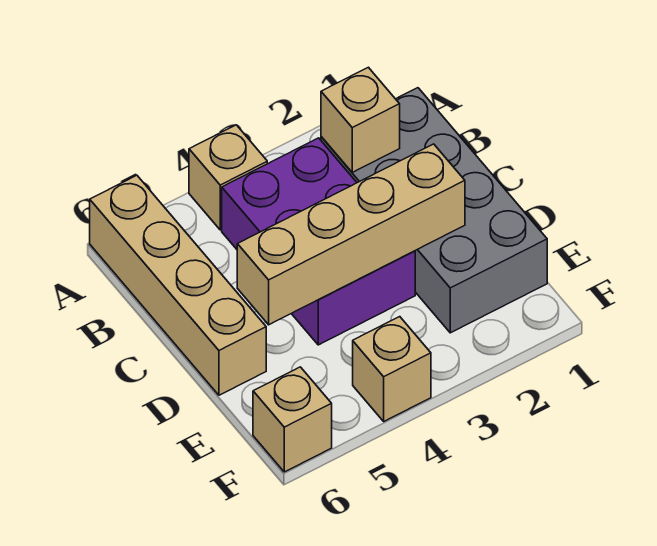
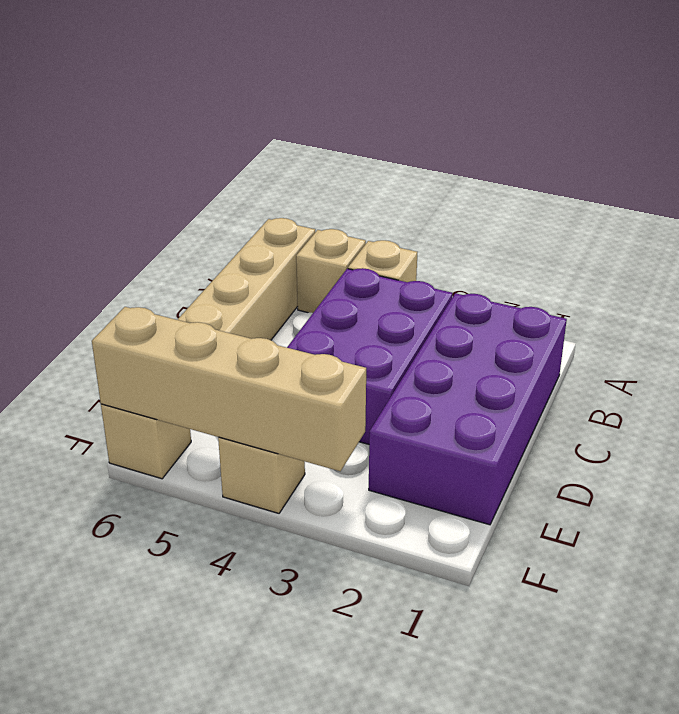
grey brick B1:E2 level 1 -> purple brick B1:E2 level 1
tan brick B2 level 2 -> tan brick A5 level 1
tan brick D2:D5 level 2 -> tan brick F3:F6 level 2

